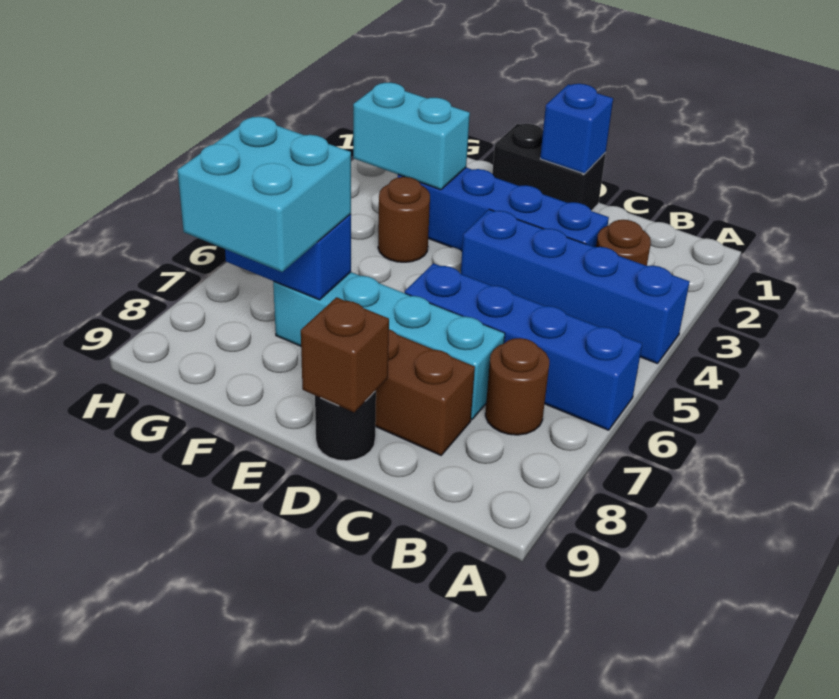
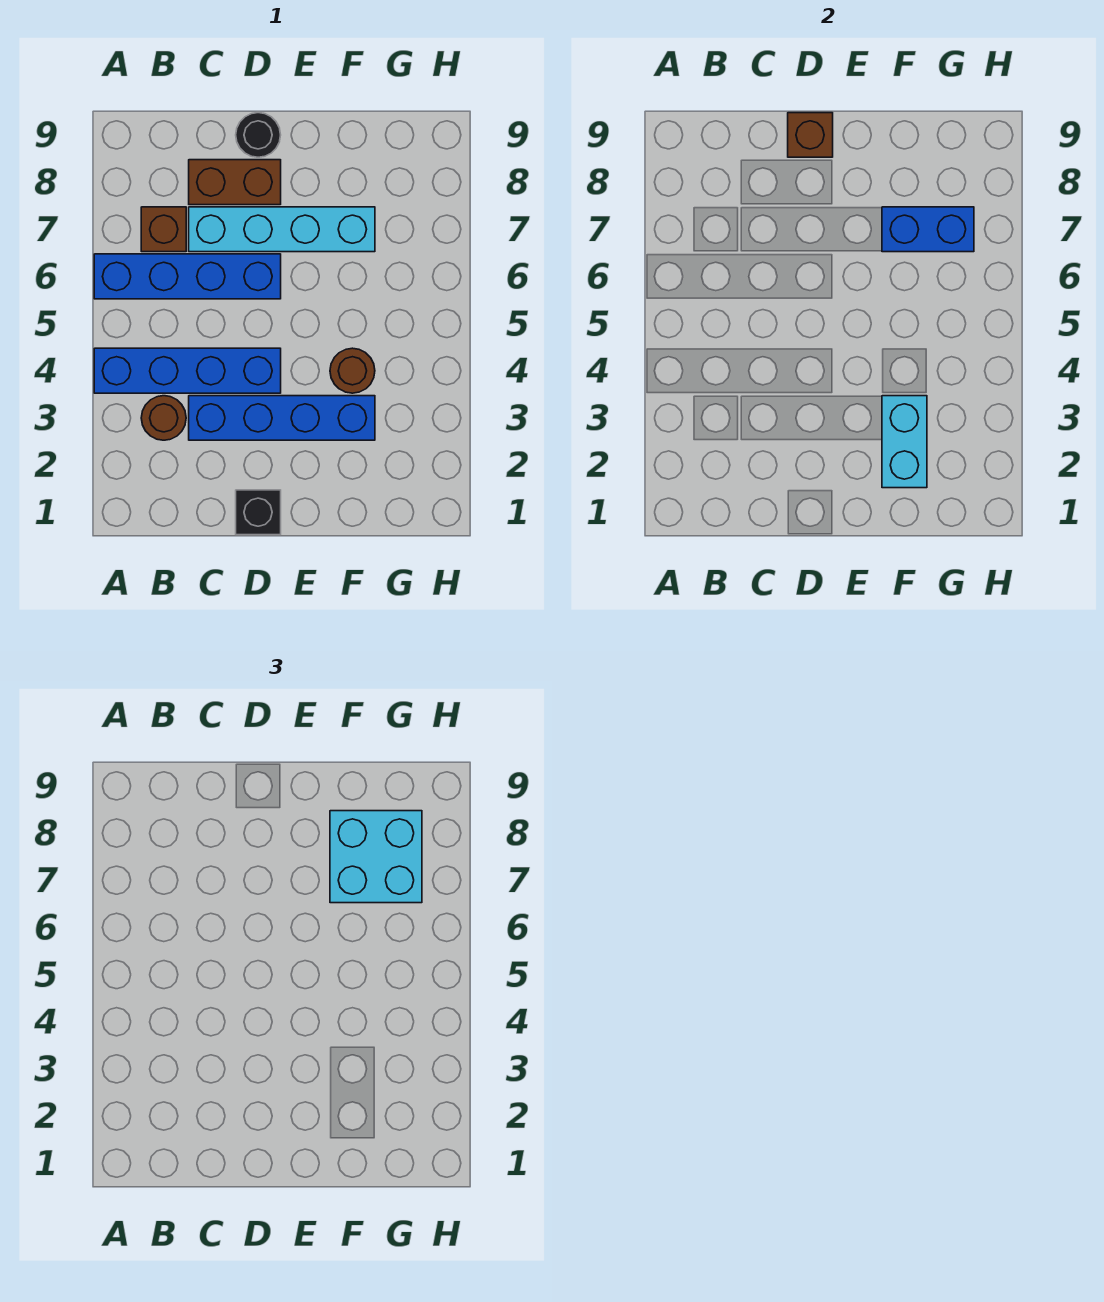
brown round brick B7 level 1 -> brown brick B7 level 1
black brick D1:E1 level 1 -> black brick D1 level 1
blue brick D1 level 2 -> none
cyan brick F3:G3 level 2 -> cyan brick F2:F3 level 2

